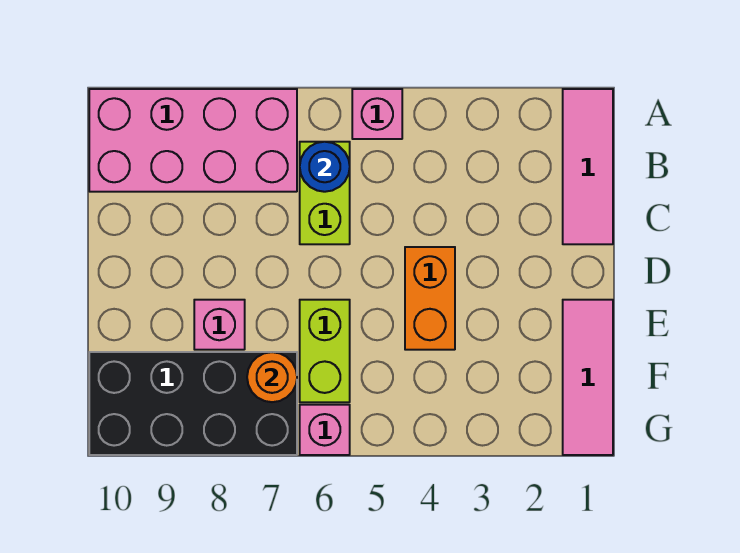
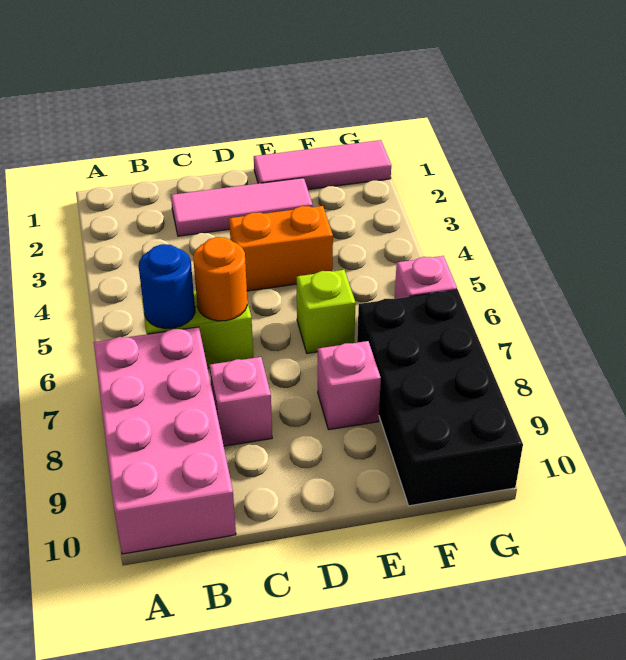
pink tile A1:C1 level 1 -> pink tile C2:E2 level 1
pink brick A5 level 1 -> pink brick C8 level 1
lime brick E6:F6 level 1 -> lime brick E6 level 1
orange round brick F7 level 2 -> orange round brick C6 level 2

